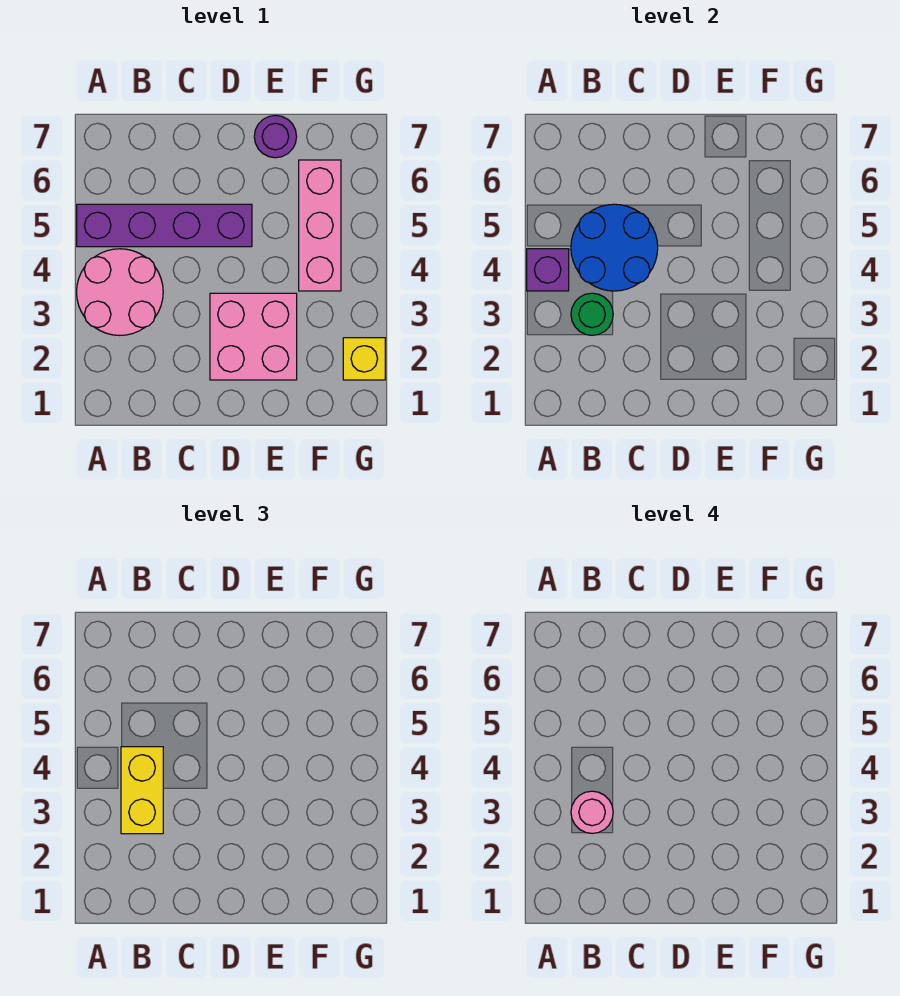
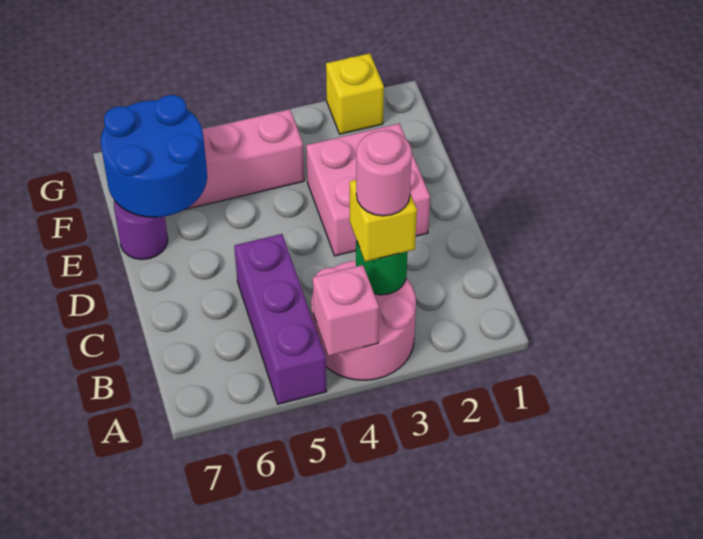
purple brick A4 level 2 -> pink brick A4 level 2
purple brick A5:D5 level 1 -> purple brick A5:C5 level 1
yellow brick B3:B4 level 3 -> yellow brick B3 level 3
blue round brick B4:C5 level 2 -> blue round brick E6:F7 level 2

